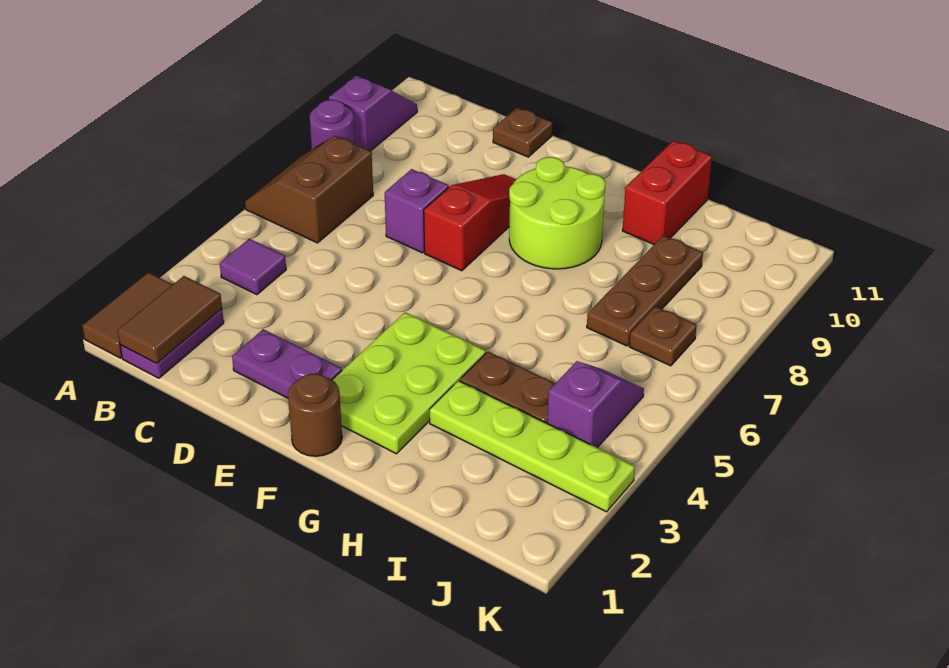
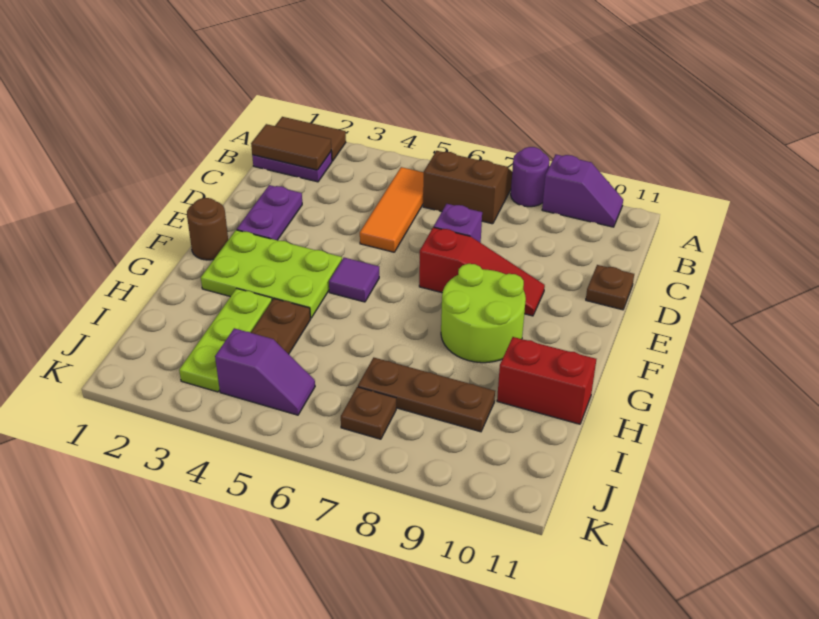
purple tile B4 level 1 -> purple tile F5 level 1
none -> orange tile B5:D5 level 1
lime plate H3:K3 level 1 -> lime plate H3:J3 level 1

